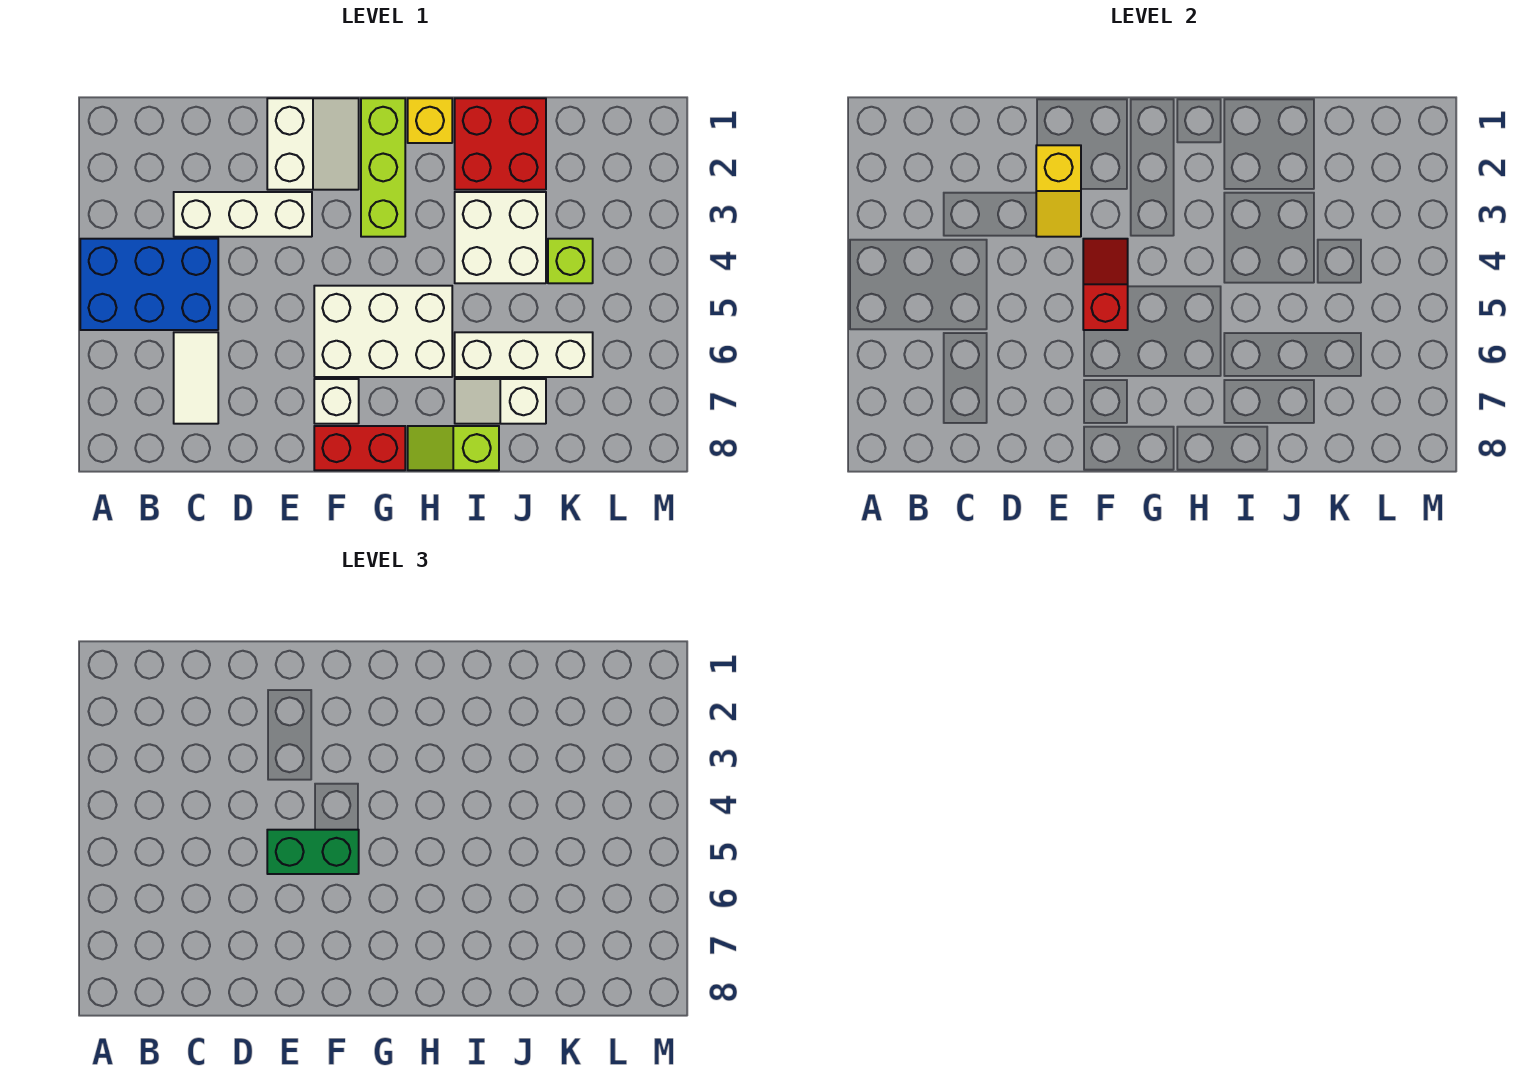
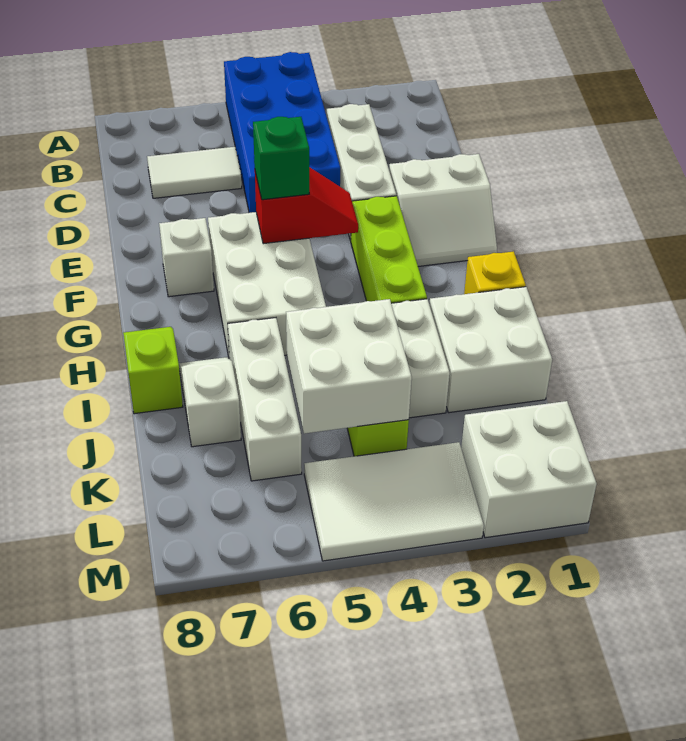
blue brick A4:C5 level 1 -> blue brick A4:D5 level 1
yellow slope E2:E3 level 2 top 2 -> none
green brick E5:F5 level 3 -> green brick F5 level 3
red brick F8:G8 level 1 -> none
lime brick G1:G3 level 1 -> lime brick F3:H3 level 1
red brick I1:J2 level 1 -> white brick I1:J2 level 1
none -> white brick J4:K5 level 2
none -> white brick L1:M2 level 1
none -> white tile L3:M5 level 1

